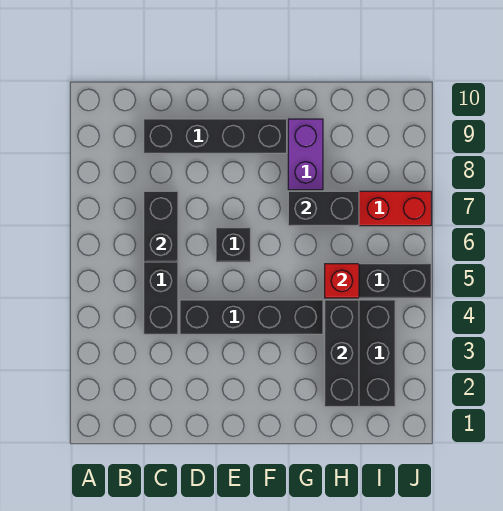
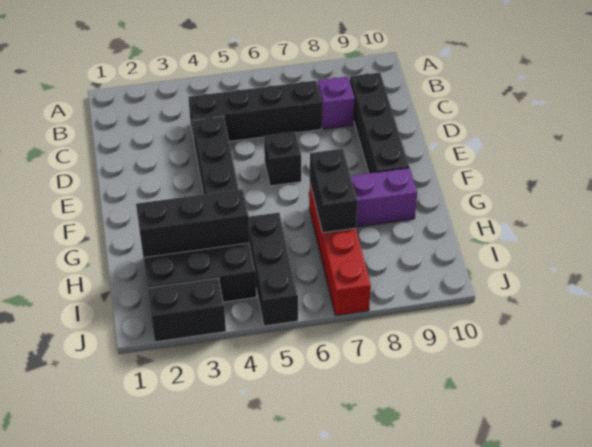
black brick C6:C7 level 2 -> black brick J2:J3 level 1
none -> purple brick C8 level 1
red brick H5 level 2 -> none

